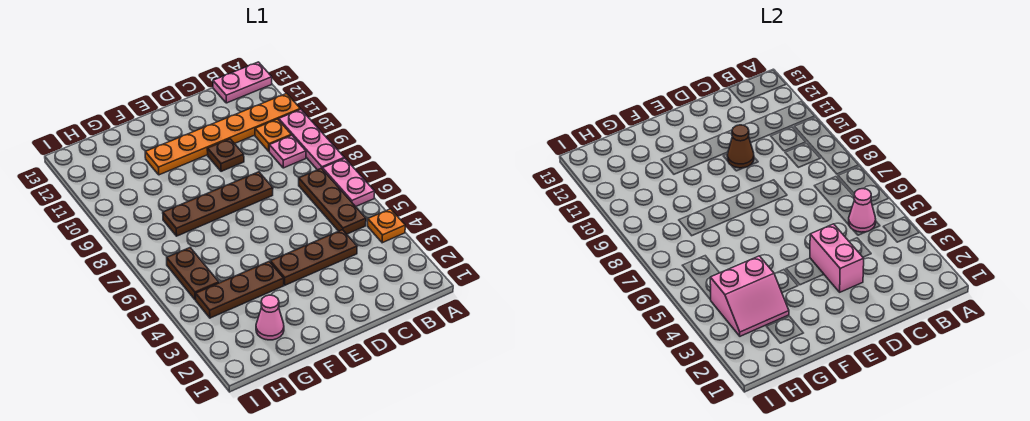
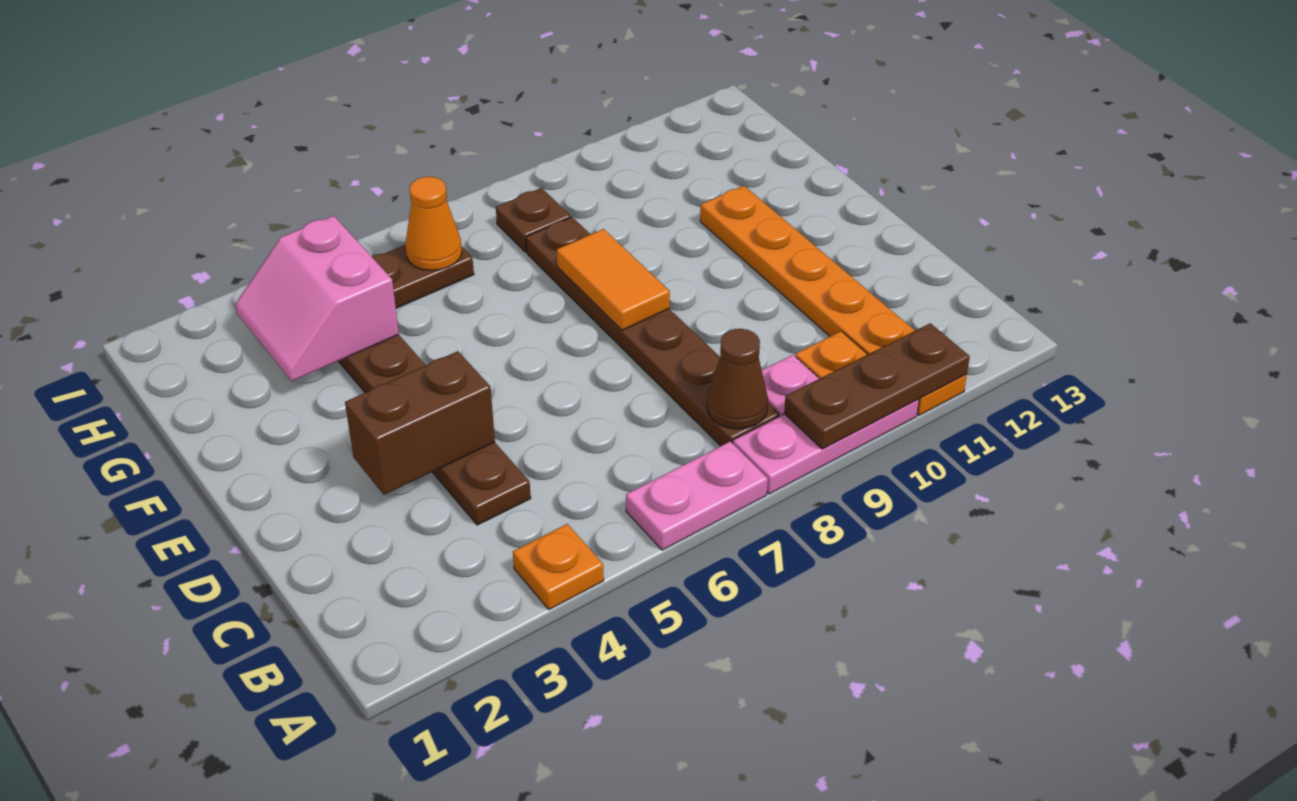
pink plate A13:B13 level 1 -> none
brown plate B5:B7 level 1 -> brown plate A9:A11 level 2
pink cone B5 level 2 -> none
pink brick D3:D4 level 2 -> brown brick D3:D4 level 2
brown plate D8:G8 level 1 -> brown plate B8:G8 level 1
brown plate D10 level 1 -> brown plate H8 level 1
brown cone D10 level 2 -> brown cone B8 level 2
none -> orange tile E8:F8 level 2
pink cone G2 level 1 -> none
none -> orange cone H6 level 2

